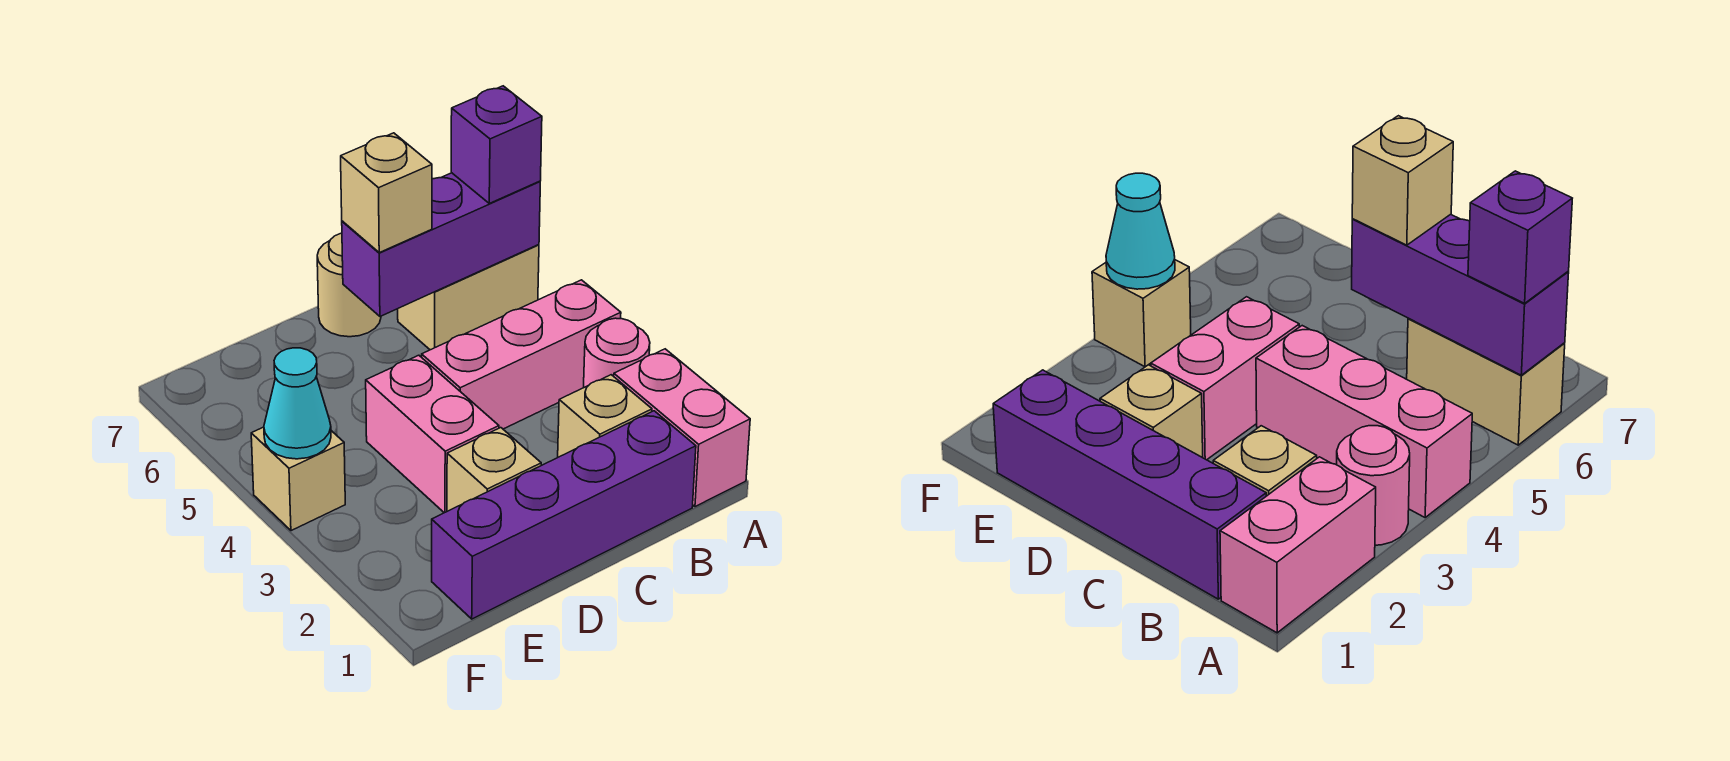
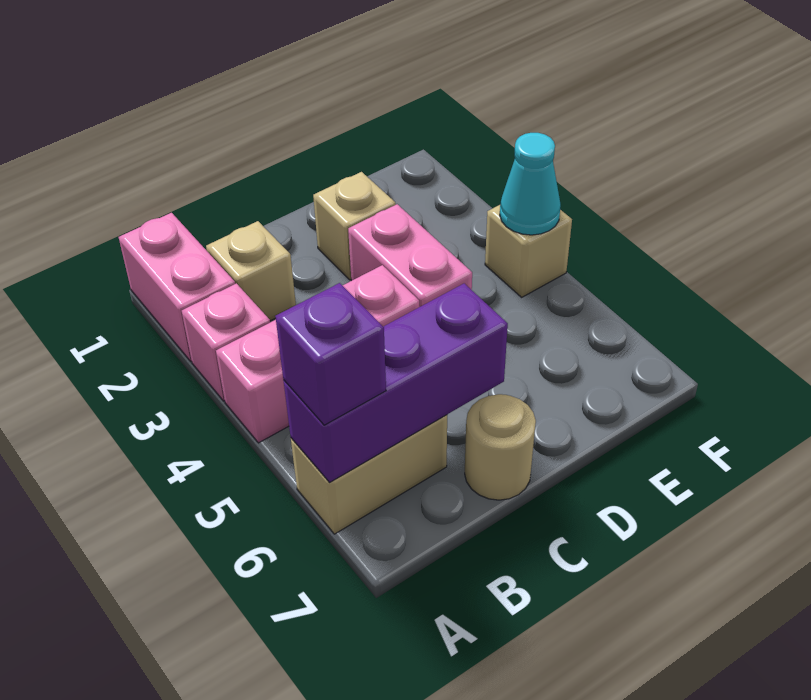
pink round brick A3 level 1 -> pink brick A3 level 1
purple brick B1:E1 level 1 -> none
tan brick C6 level 3 -> none

